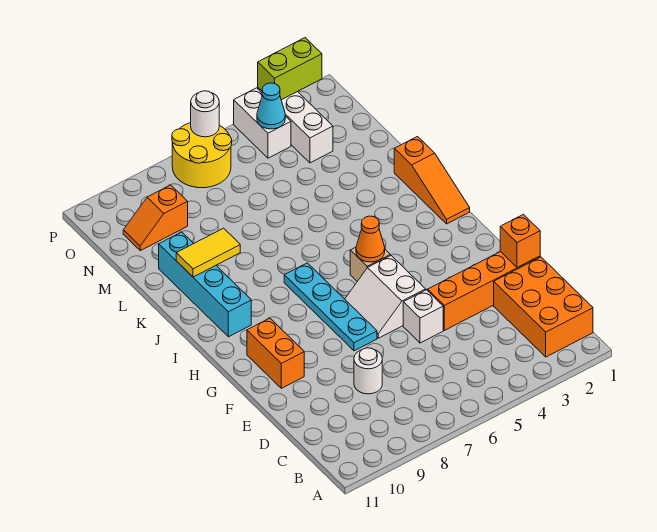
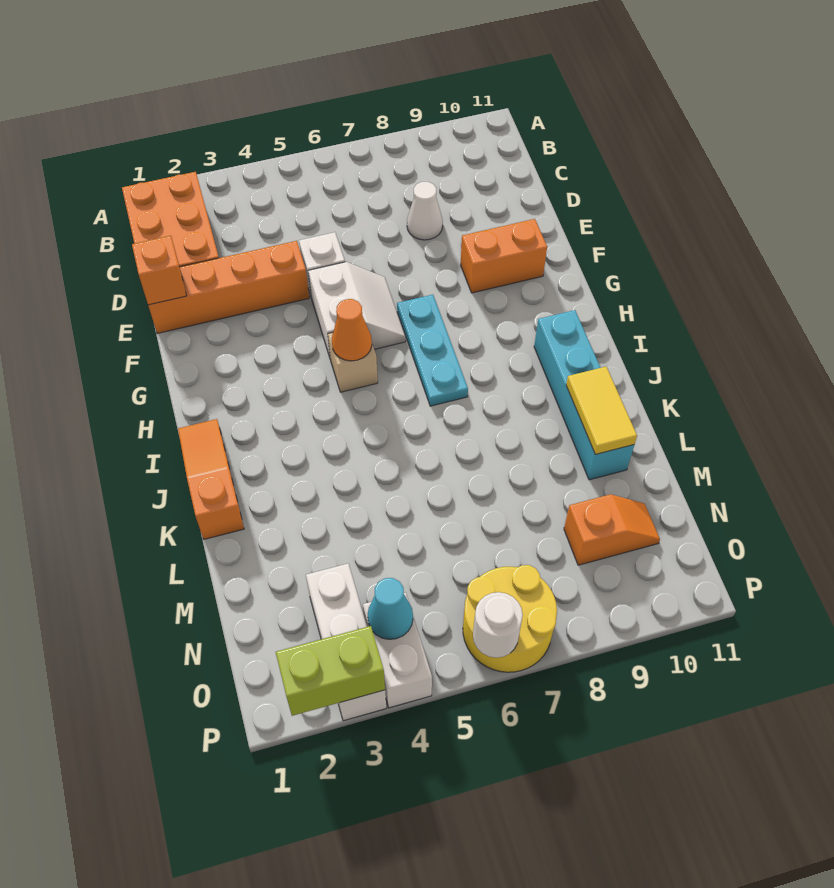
white round brick D8 level 1 -> white cone D8 level 1
cyan plate F7:I7 level 1 -> cyan plate G7:I7 level 1
orange brick F10:G10 level 1 -> orange brick F9:F10 level 1
yellow tile K9:K10 level 2 -> yellow tile K10:L10 level 2

